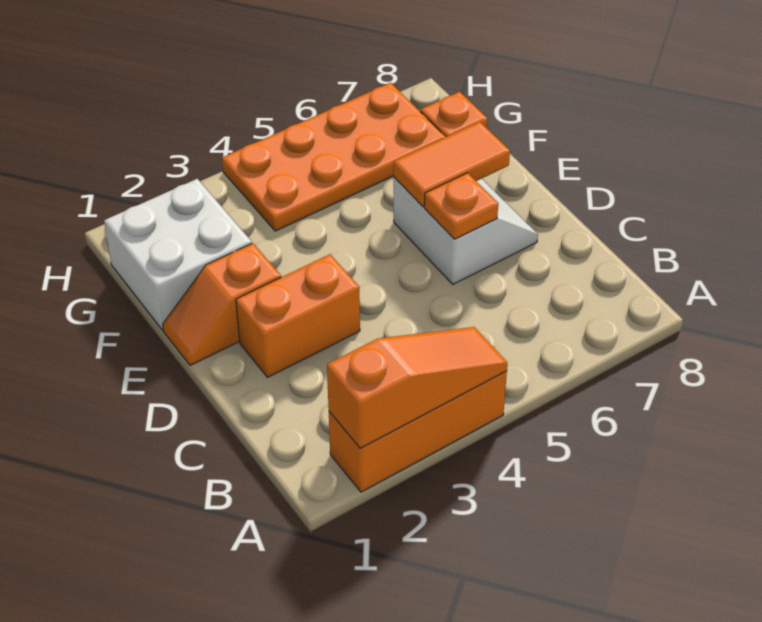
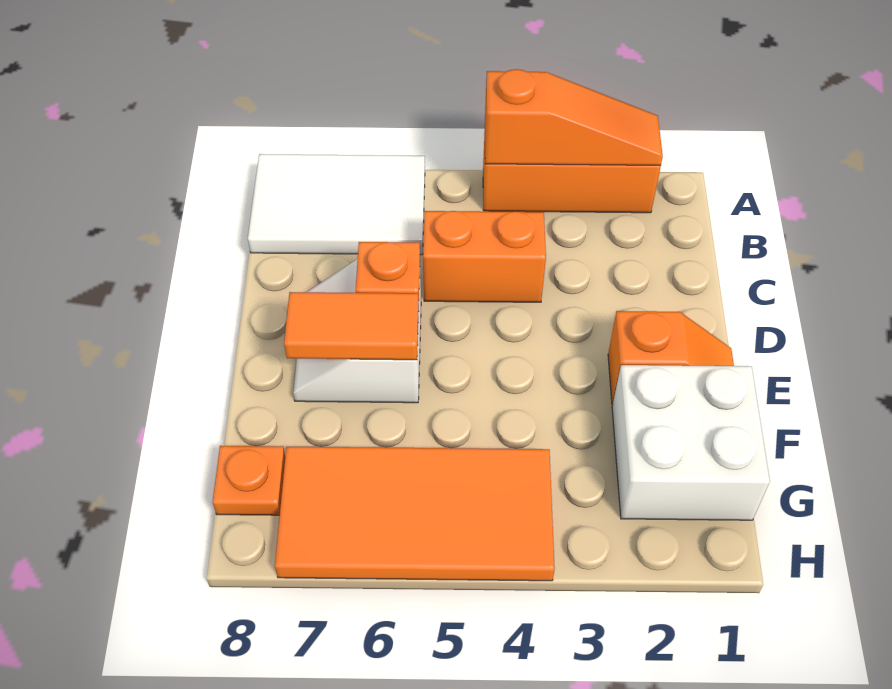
orange slope A2:A4 level 2 top 2 -> orange slope A2:A4 level 2 top 4
none -> white tile A6:B8 level 1
orange brick D2:D3 level 1 -> orange brick C4:C5 level 1
orange plate G4:H7 level 1 -> orange tile G4:H7 level 1

